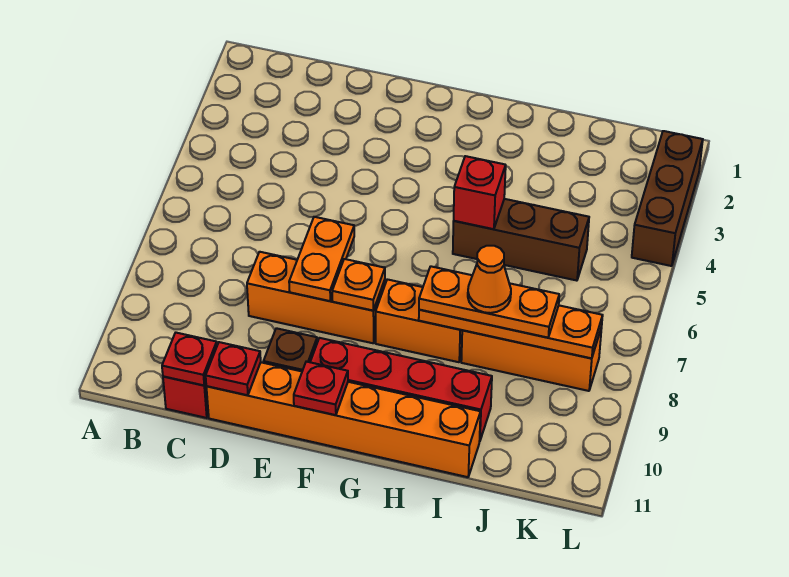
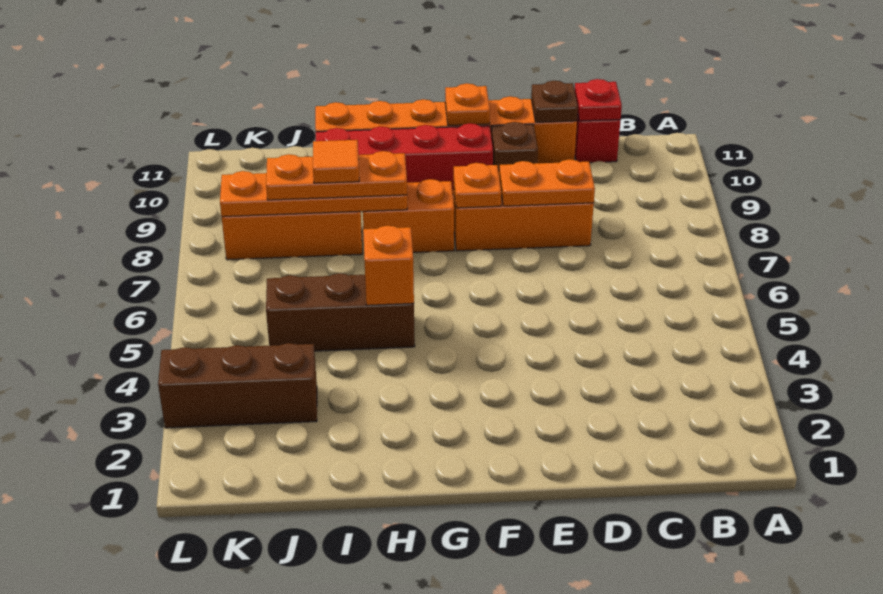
red plate D11 level 2 -> brown plate D11 level 2
orange plate E7:E8 level 2 -> orange plate D8:E8 level 2
red plate F11 level 2 -> orange plate F11 level 2
red brick H5 level 2 -> orange brick H5 level 2
orange cone I8 level 4 -> orange tile I8 level 4
brown brick L2:L4 level 1 -> brown brick J3:L3 level 1

